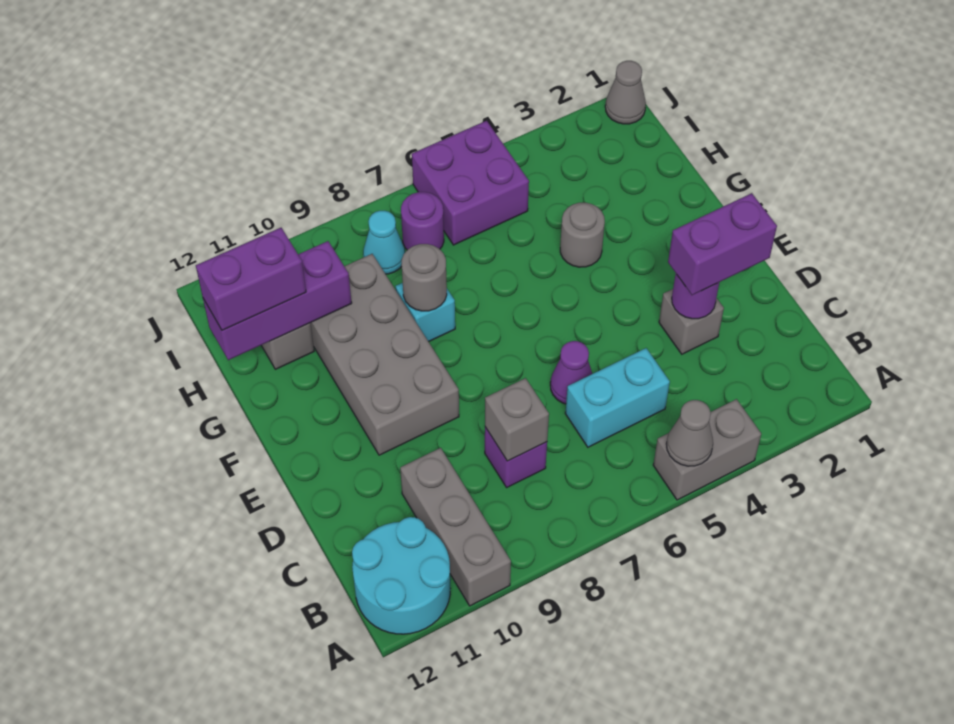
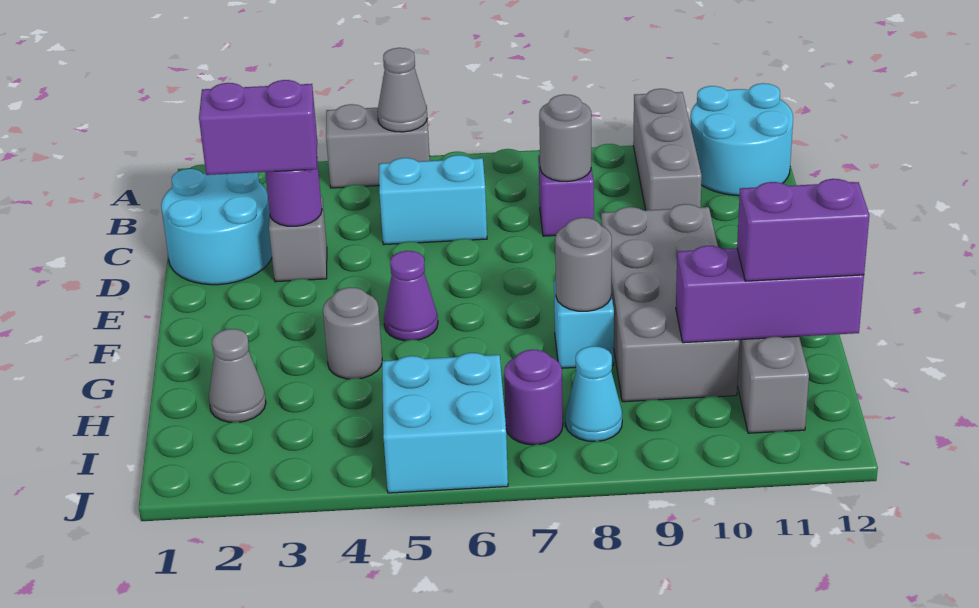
none -> cyan round brick C1:D2 level 1
grey brick C8 level 2 -> grey round brick C8 level 2
purple cone D6 level 1 -> purple cone F5 level 1
purple brick I5:J6 level 1 -> cyan brick I5:J6 level 1
grey cone J1 level 1 -> grey cone H2 level 1

